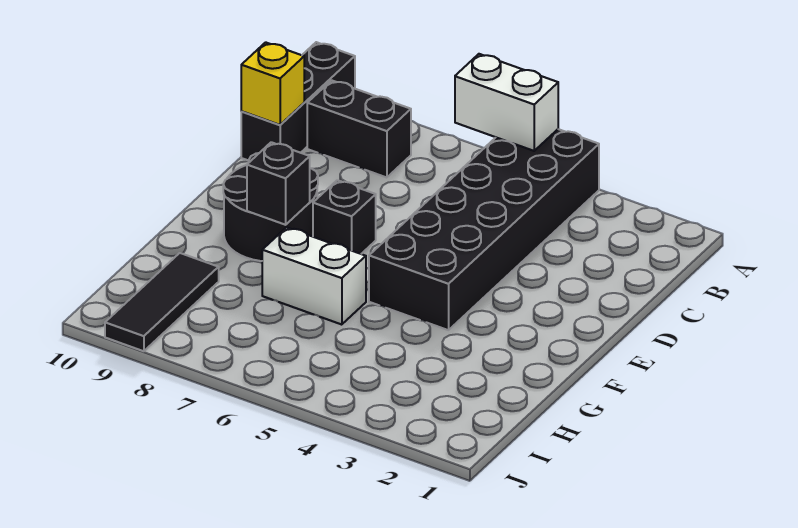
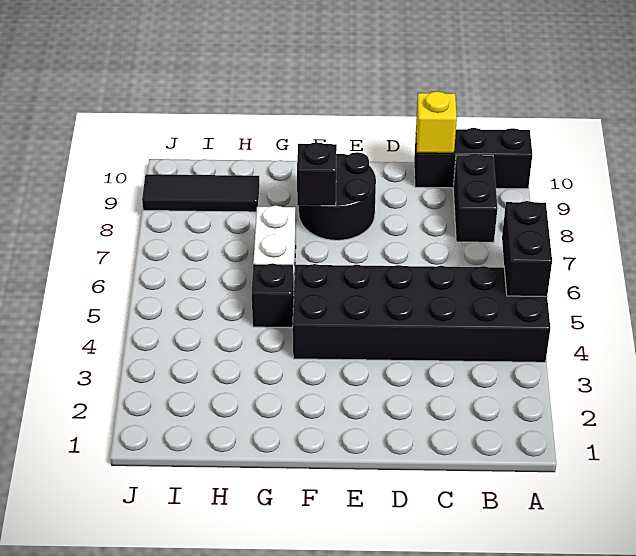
white brick A5:A6 level 2 -> black brick A5:A6 level 2
black brick E7 level 1 -> black brick G5 level 1

